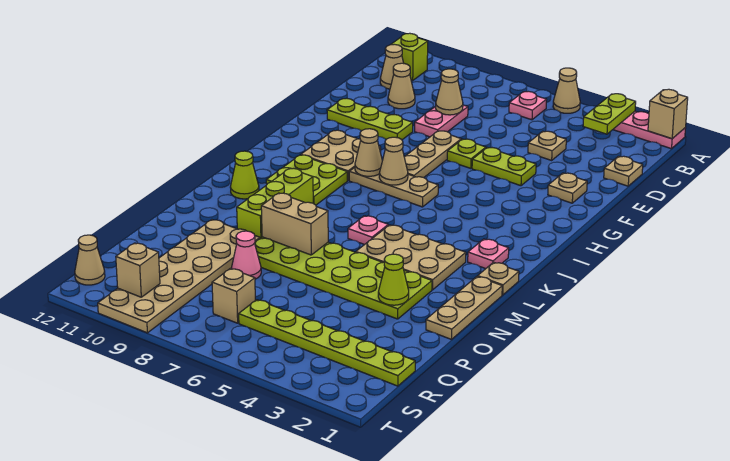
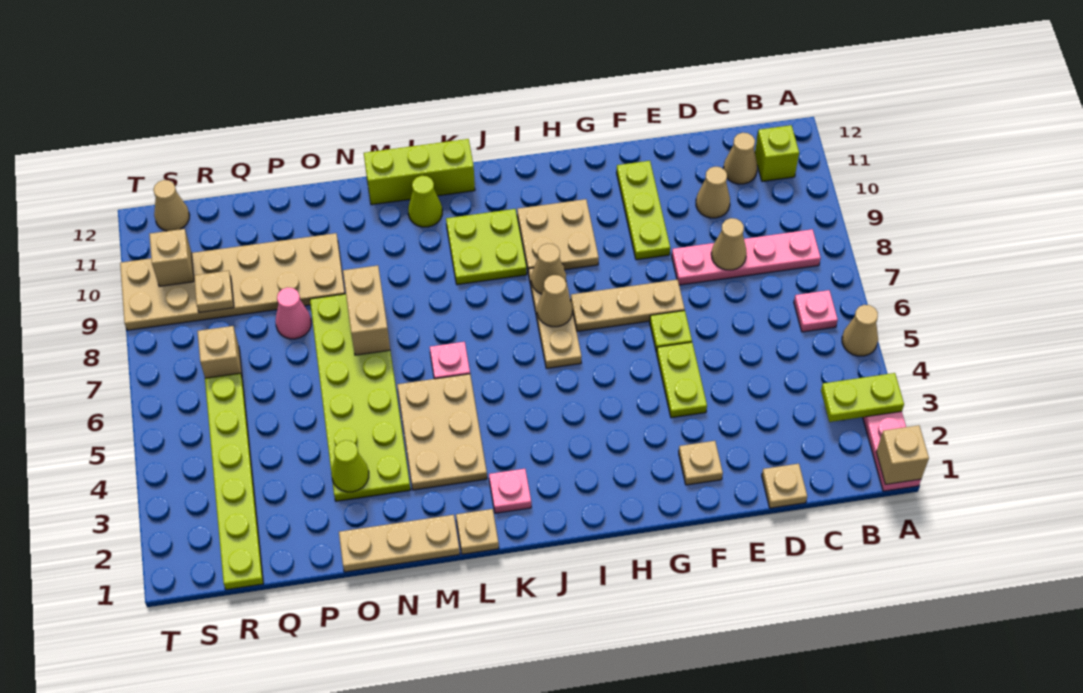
tan plate D4 level 1 -> tan plate R9 level 2
pink plate D8:E8 level 1 -> pink plate B8:E8 level 1
lime brick L9:N9 level 1 -> lime brick K12:M12 level 1

